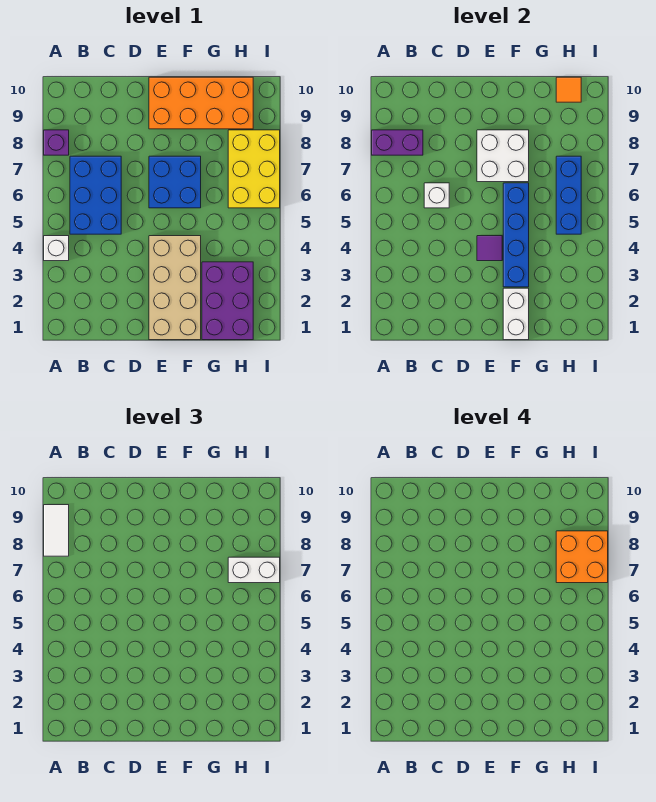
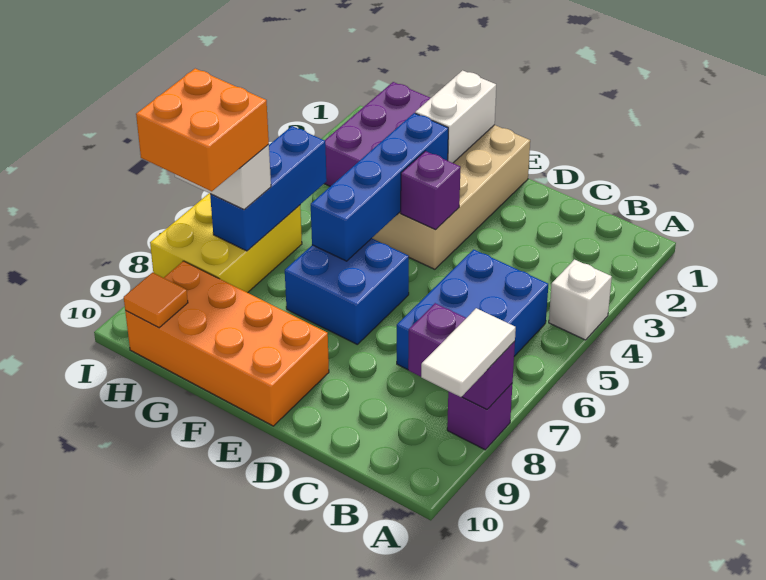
white brick C6 level 2 -> none
purple tile E4 level 2 -> purple brick E4 level 2
white brick E7:F8 level 2 -> none

